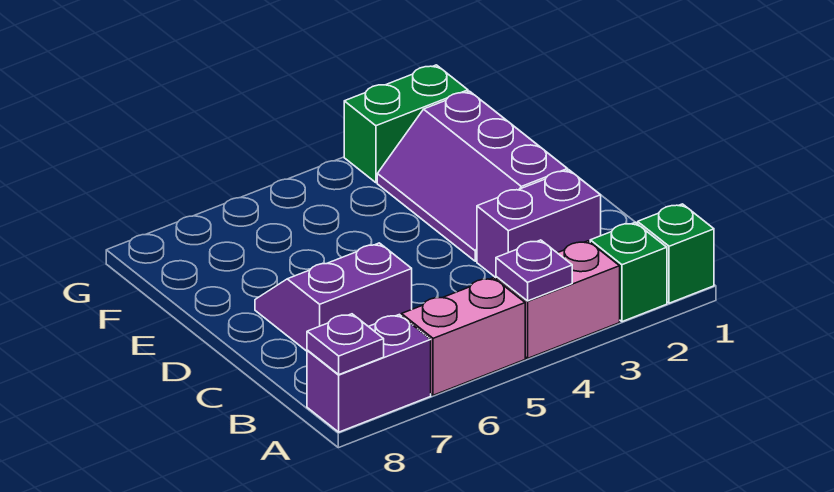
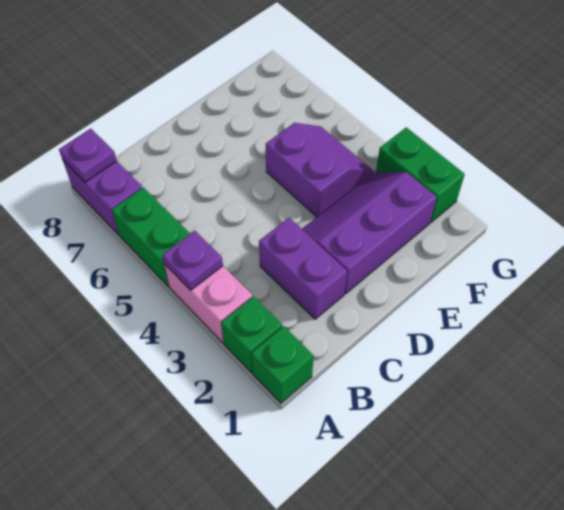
pink brick A5:A6 level 1 -> green brick A5:A6 level 1
purple slope C6:D7 level 1 top C -> purple slope E4:F5 level 1 top E

